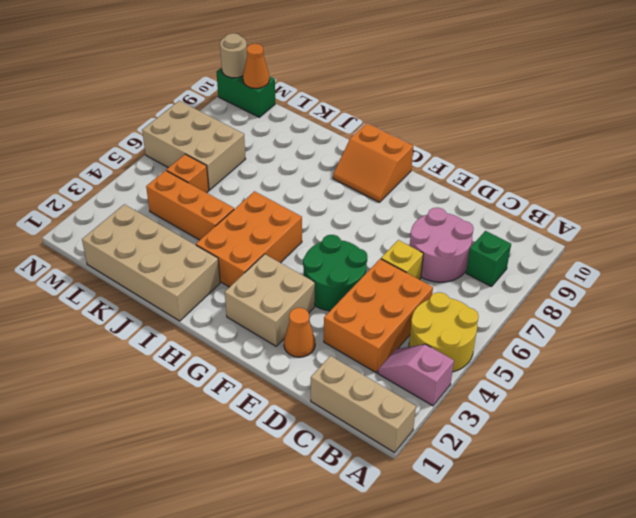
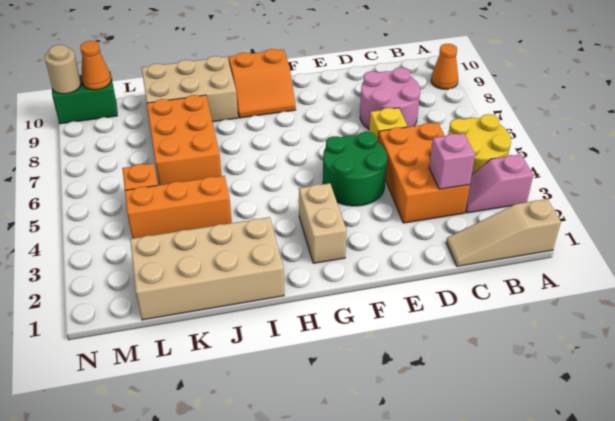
tan brick A1:C1 level 1 -> tan slope A1:C1 level 1 top A
green brick B8 level 1 -> none
none -> pink brick C3 level 2
orange cone E2 level 1 -> orange cone A9 level 1
tan brick F2:G3 level 1 -> tan brick G2:G3 level 1
orange brick H3:I5 level 1 -> orange brick J6:K8 level 1
tan brick L6:N7 level 1 -> tan brick I9:K10 level 1

